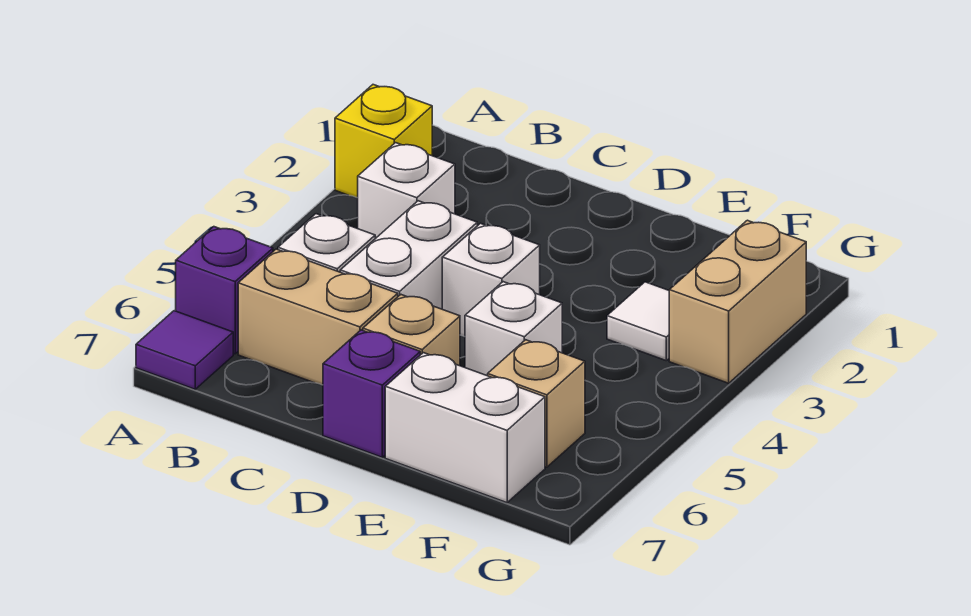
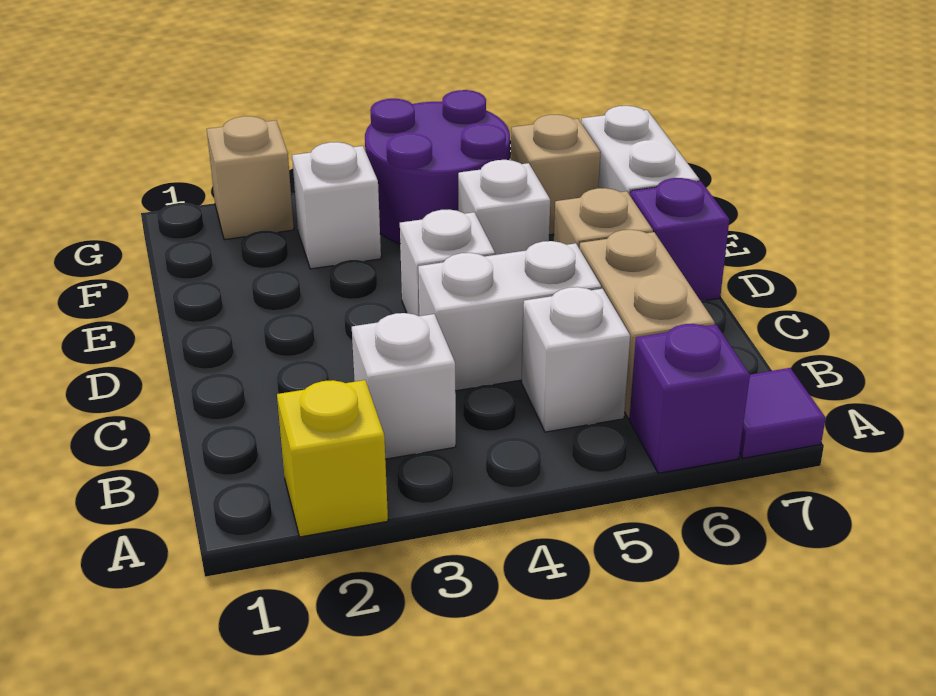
white tile F3 level 1 -> white brick F3 level 1
none -> purple round brick F4:G5 level 1
tan brick G2:G3 level 1 -> tan brick G2 level 1

